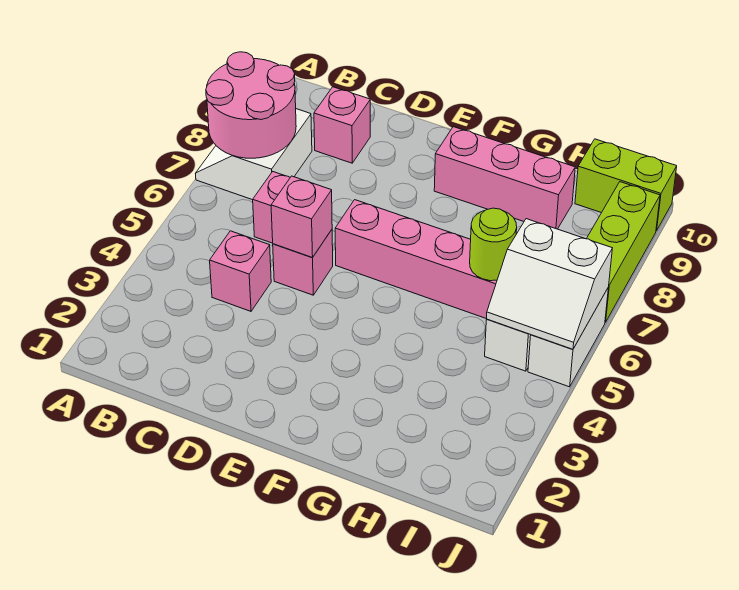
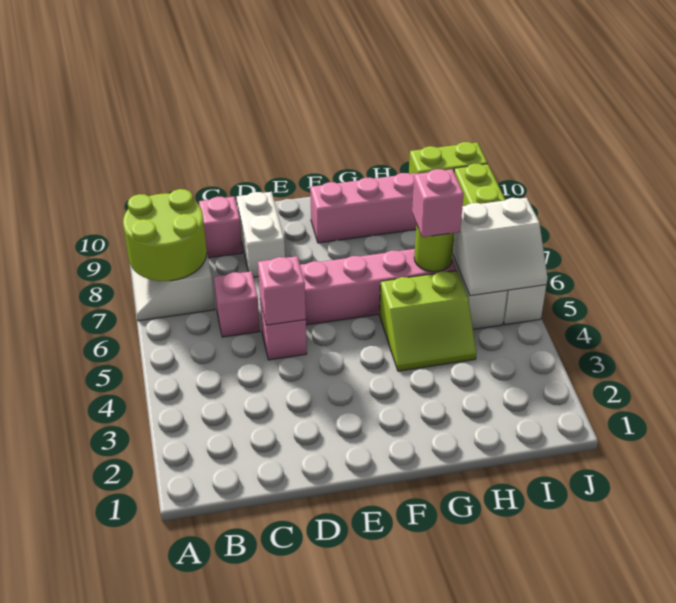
pink round brick A7:B8 level 2 -> lime round brick A7:B8 level 2
pink brick C4 level 1 -> pink brick H6 level 3
none -> white brick D8:D9 level 1
none -> lime slope G4:H5 level 1 top 5

